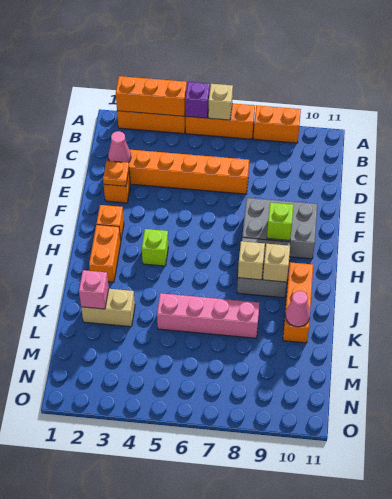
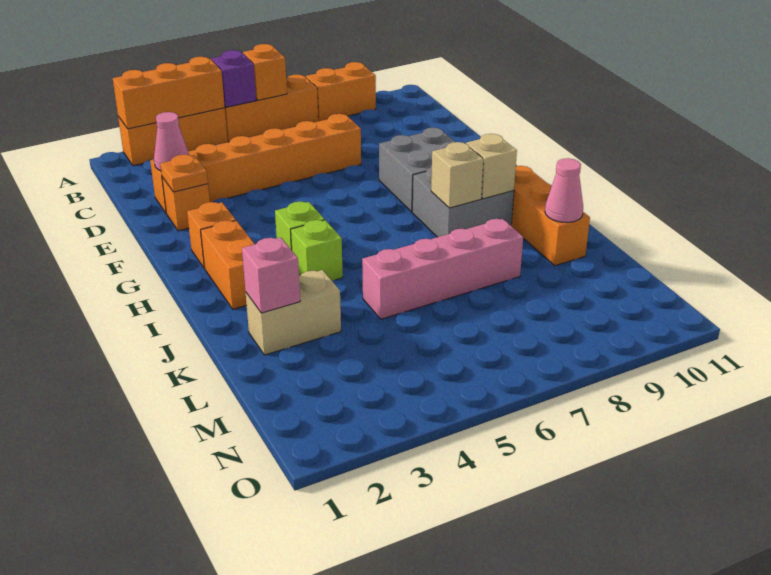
tan brick A6 level 2 -> orange brick A6 level 2
grey brick F8:G10 level 1 -> grey brick F8:G9 level 1
lime brick G9 level 2 -> lime brick I4 level 1

